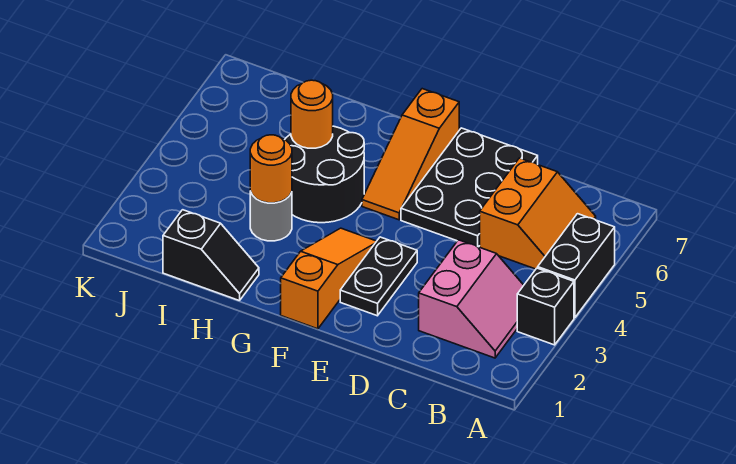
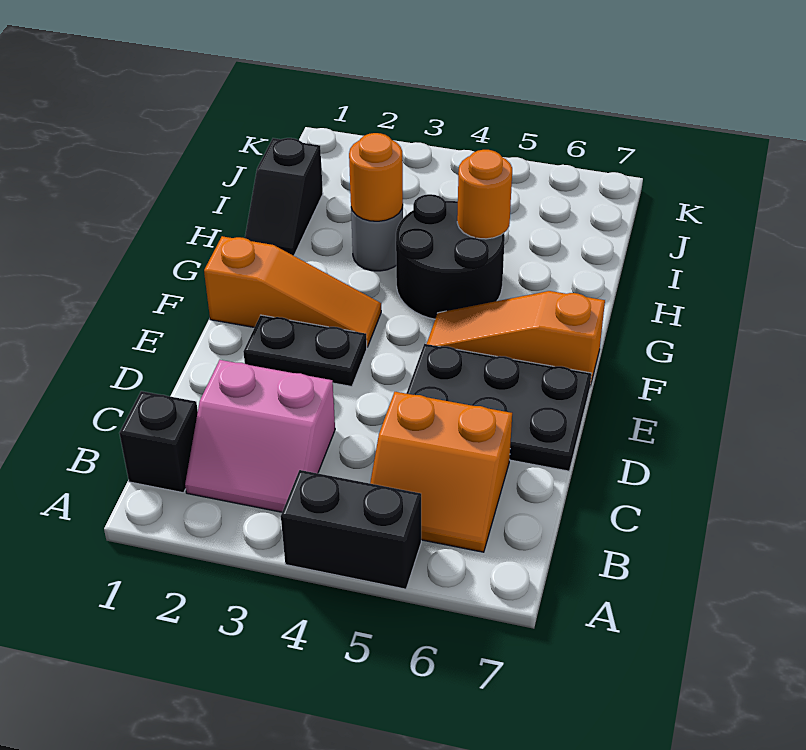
black brick A3 level 1 -> black brick B1 level 1

